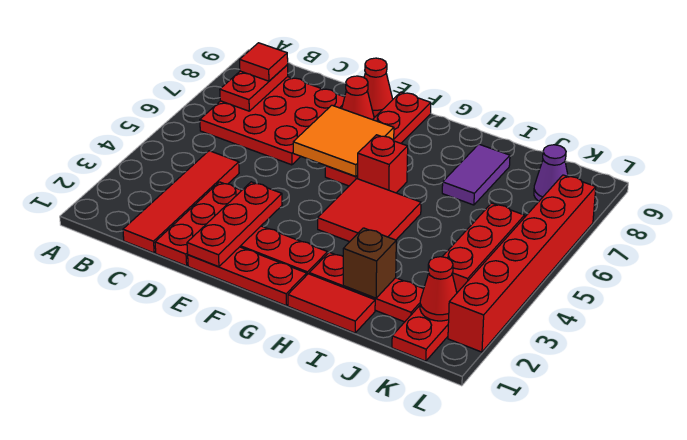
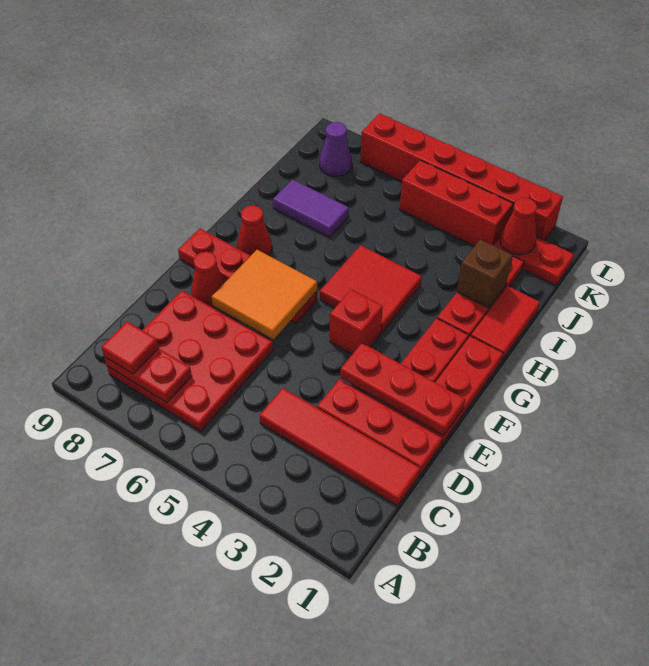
red cone E9 level 1 -> red cone G8 level 1
red brick G6 level 1 -> red brick F4 level 1

